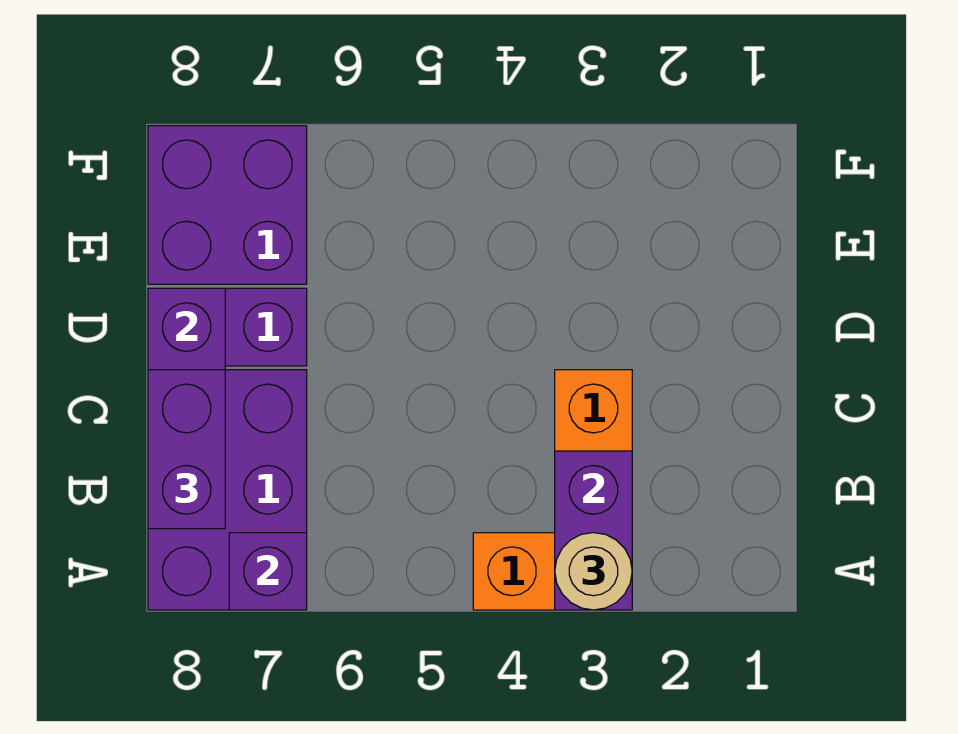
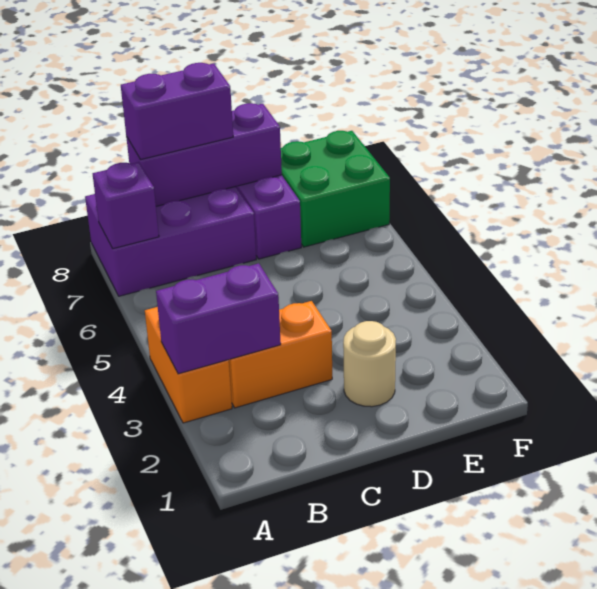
tan round brick A3 level 3 -> tan round brick D2 level 1
purple brick E7:F8 level 1 -> green brick E7:F8 level 1

